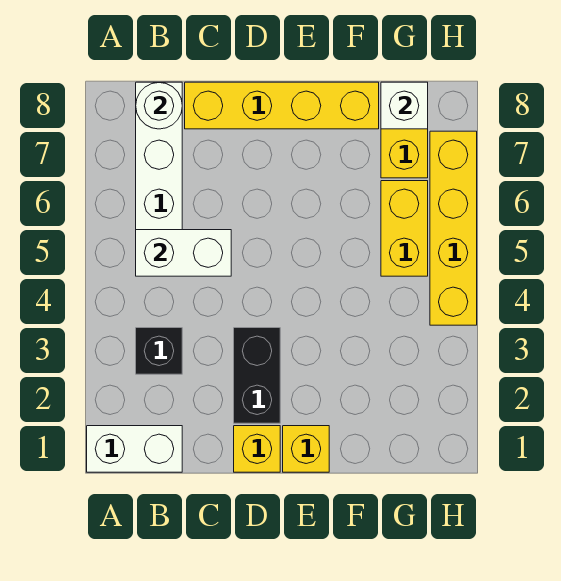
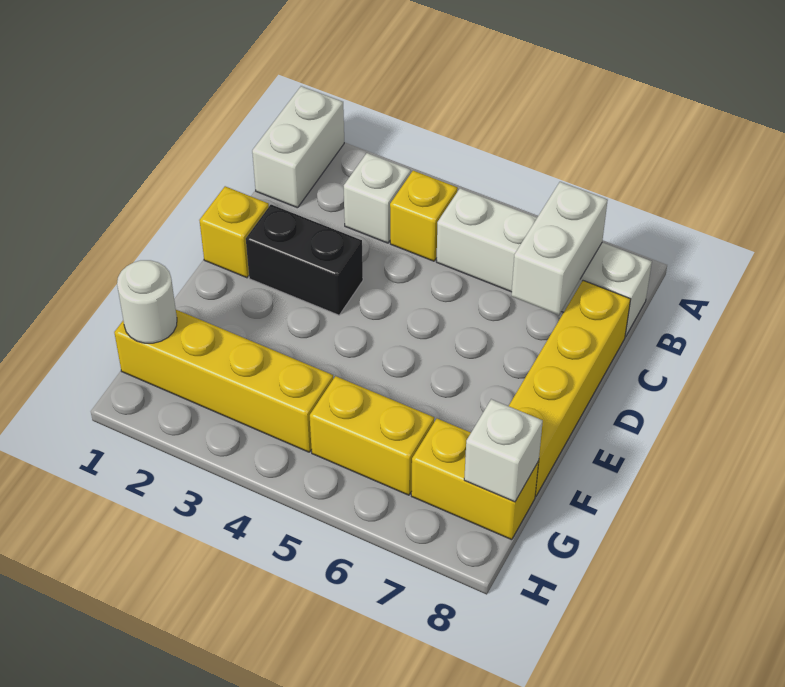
black brick B3 level 1 -> white brick B3 level 1
white brick B5:C5 level 2 -> white brick B7:C7 level 2
white round brick B8 level 2 -> white round brick G1 level 2
yellow brick E1 level 1 -> yellow brick B4 level 1
yellow brick H4:H7 level 1 -> yellow brick G1:G4 level 1

